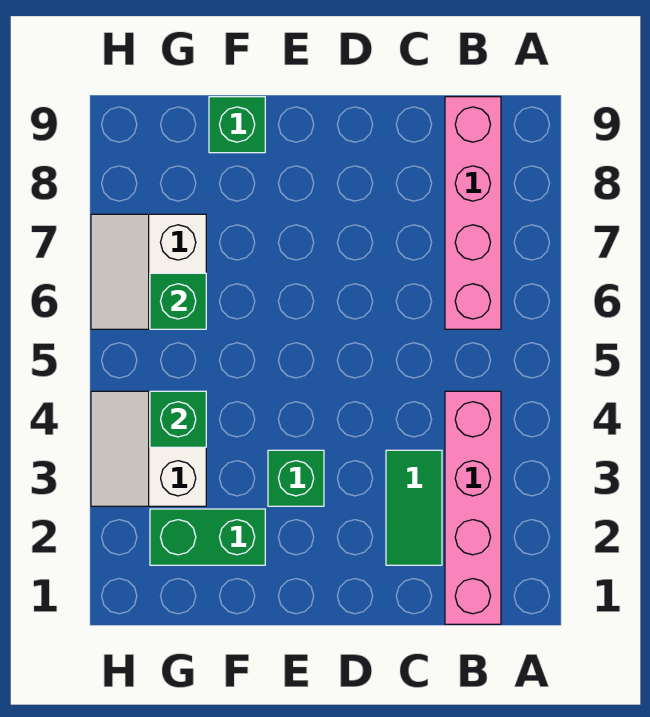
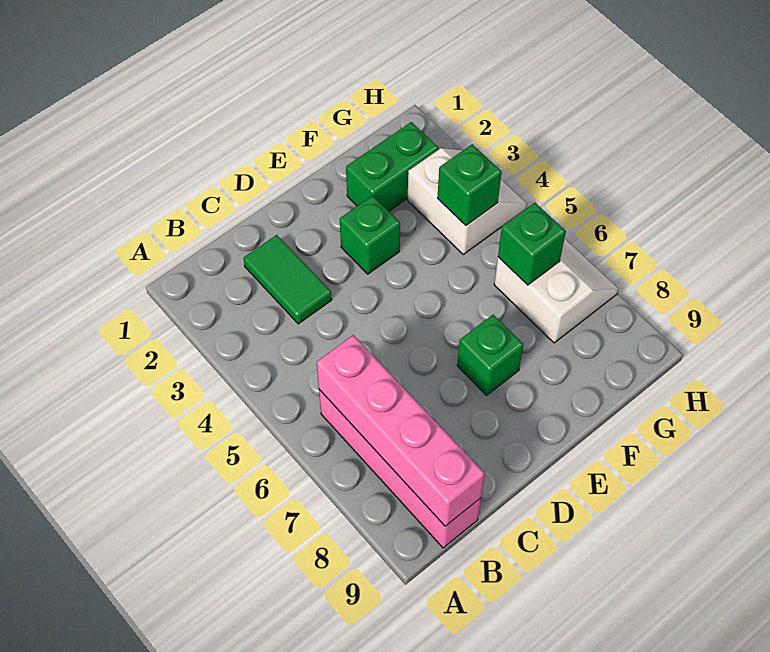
pink brick B1:B4 level 1 -> pink brick B6:B9 level 2
green brick F9 level 1 -> green brick E7 level 1

